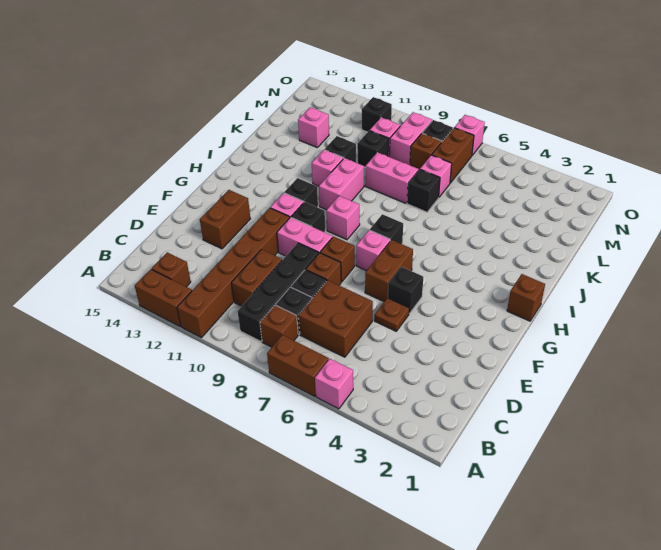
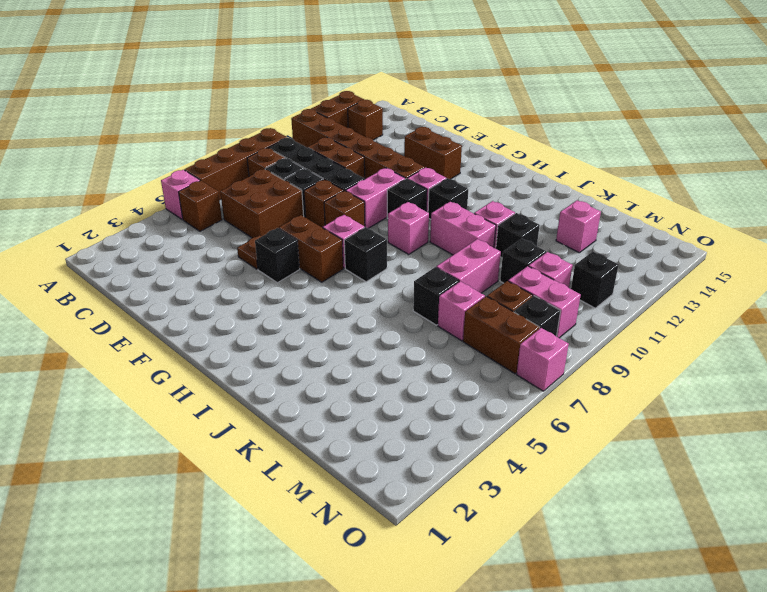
brown brick A6:A7 level 1 -> brown brick A6:A9 level 1
brown brick H1 level 1 -> brown brick B5 level 1

